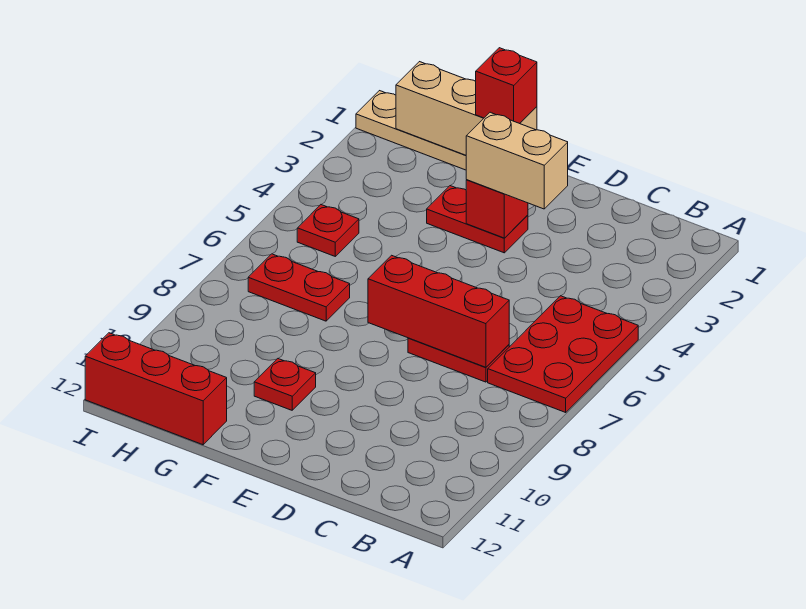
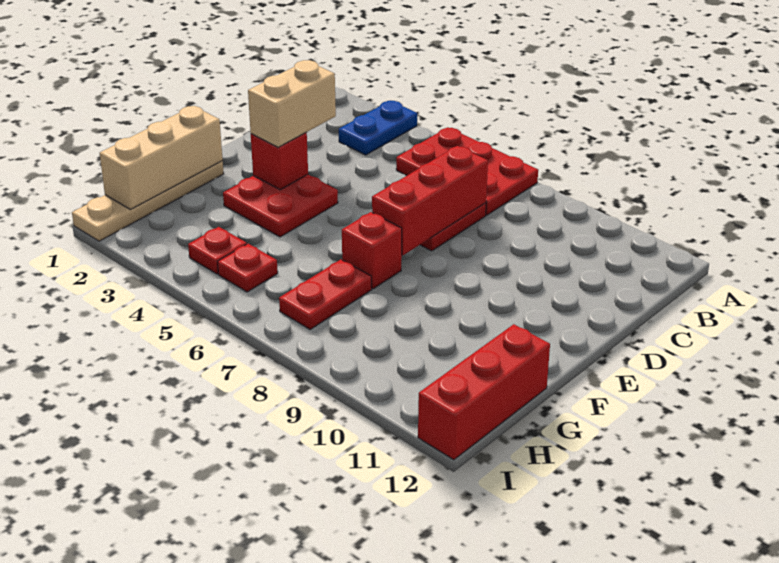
none -> blue plate A3:B3 level 1
red plate E3:F3 level 1 -> red plate E3:F4 level 1
red brick F1 level 3 -> red brick F7 level 1
red plate F10 level 1 -> red plate H4 level 1

